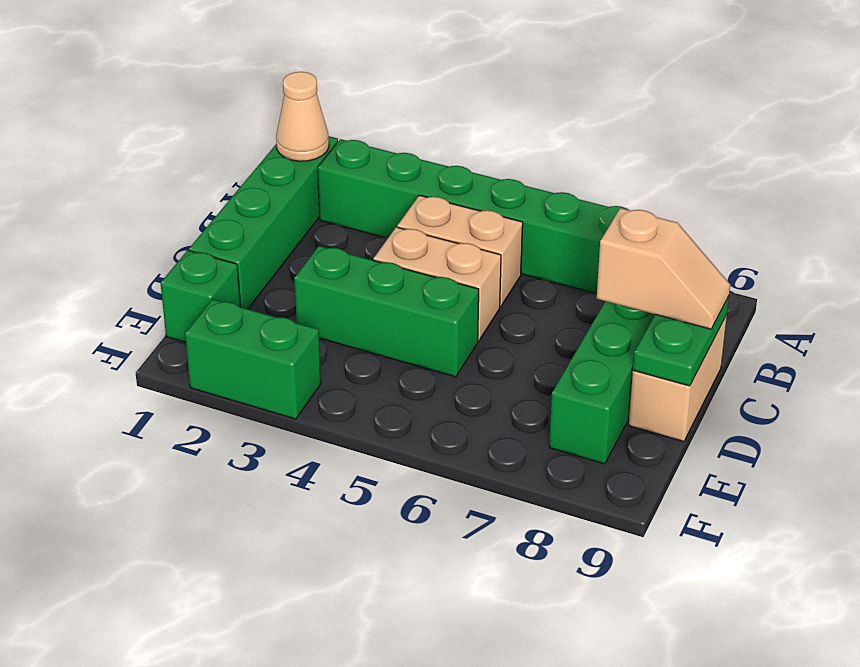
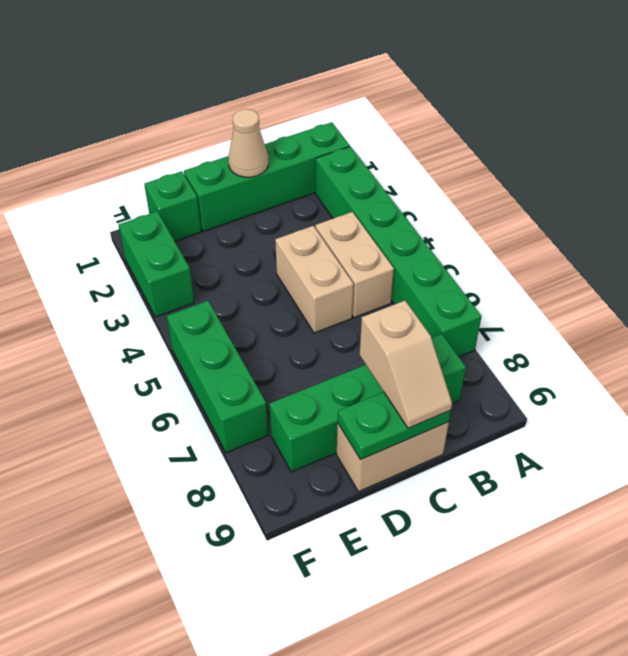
tan cone A1 level 2 -> tan cone C1 level 2
green brick D3:D5 level 1 -> green brick F5:F7 level 1

